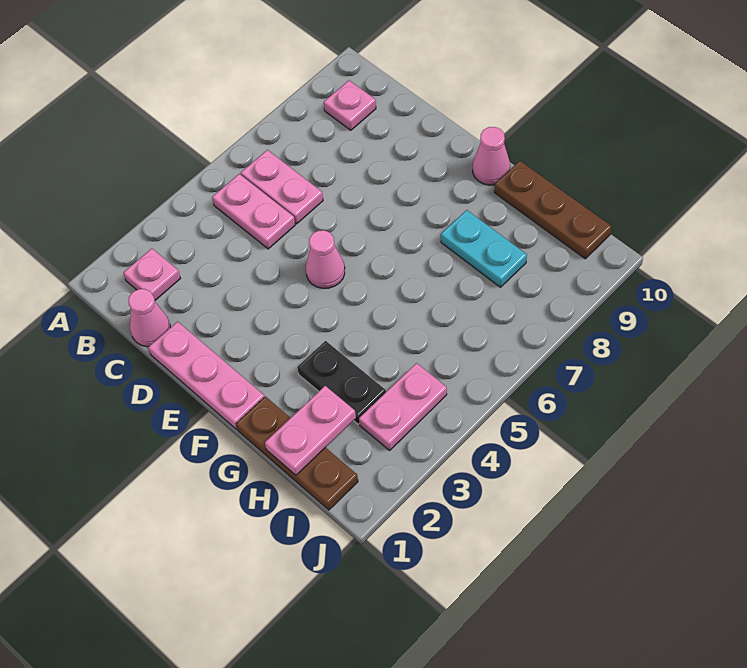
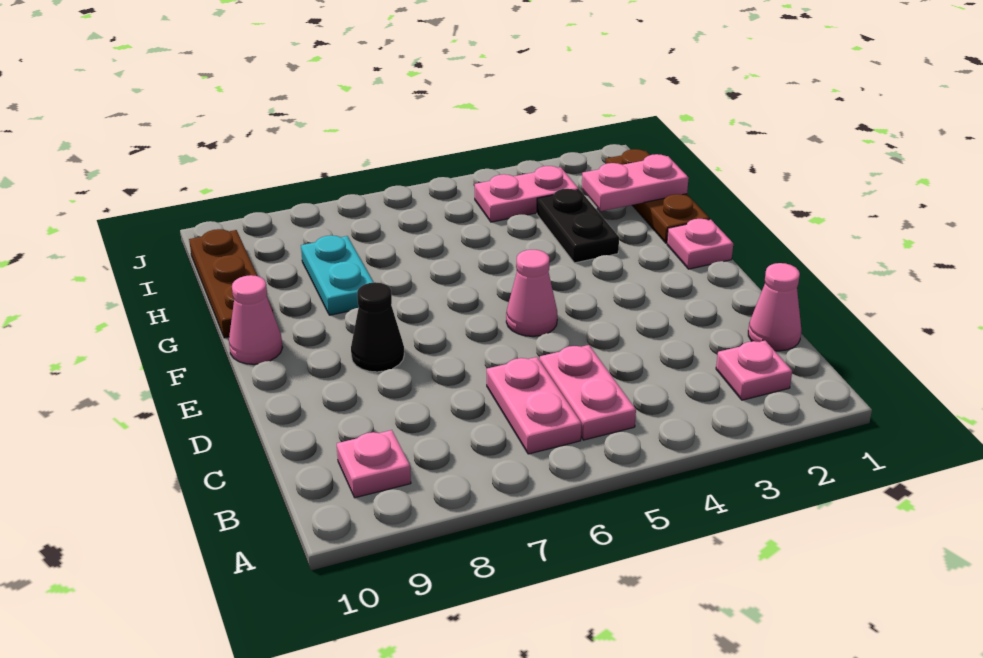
pink plate D1:F1 level 1 -> pink plate F1 level 1
none -> black cone E8 level 1

